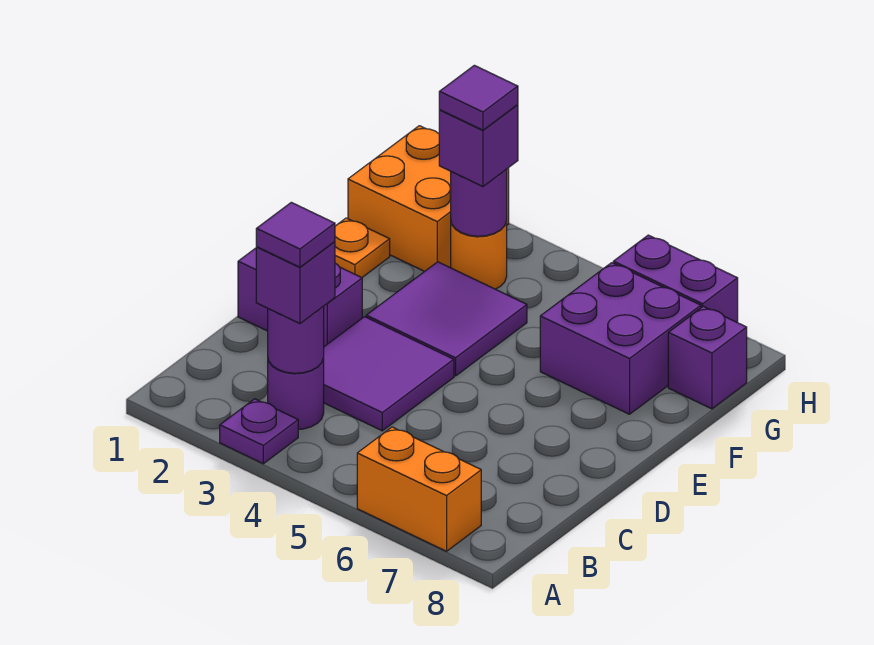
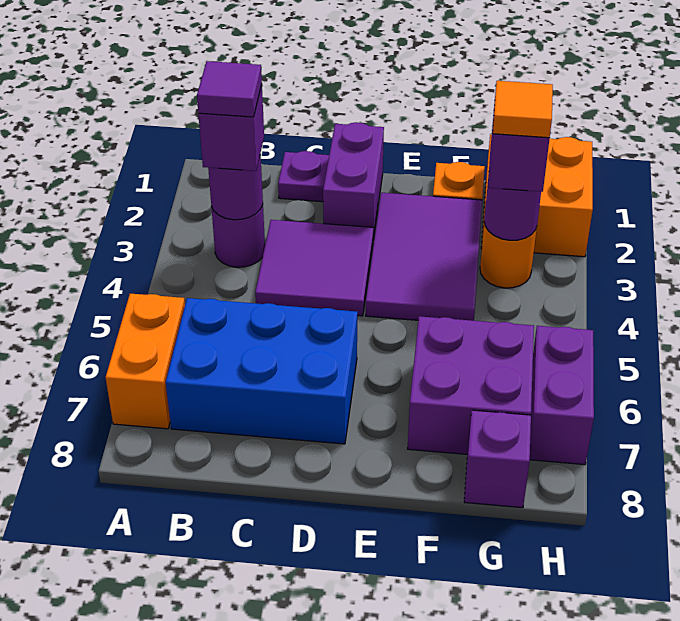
purple plate A3 level 1 -> purple plate C1 level 1
none -> blue brick B6:D7 level 1
purple tile E3:F4 level 1 -> purple tile E2:F4 level 1
purple tile G3 level 4 -> orange tile G3 level 4

